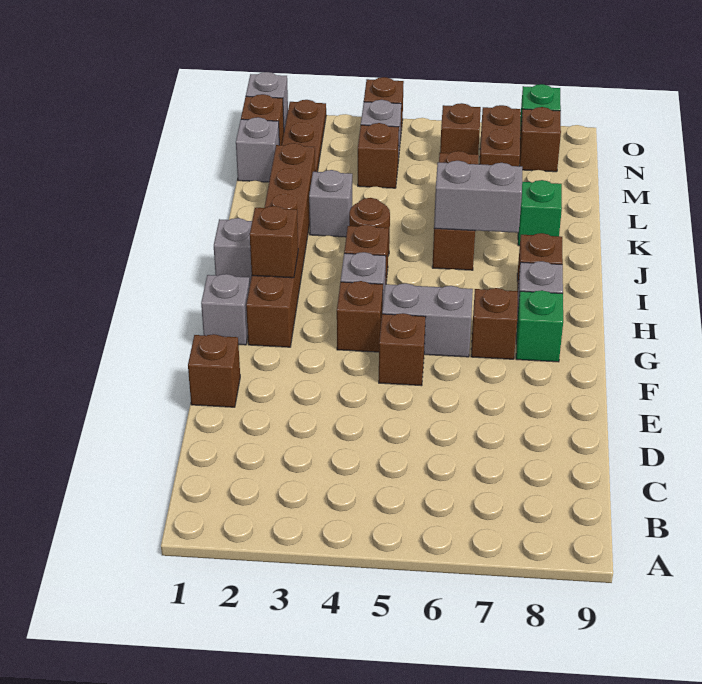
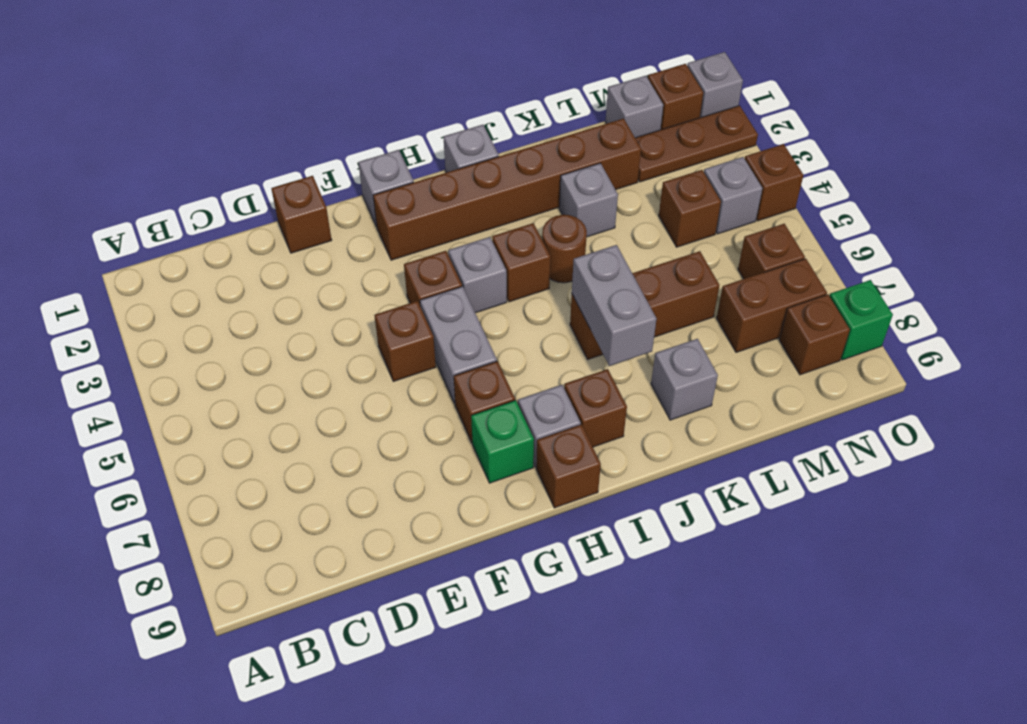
brown brick H2 level 2 -> brown brick H9 level 1
green brick K8 level 1 -> grey brick K8 level 1

